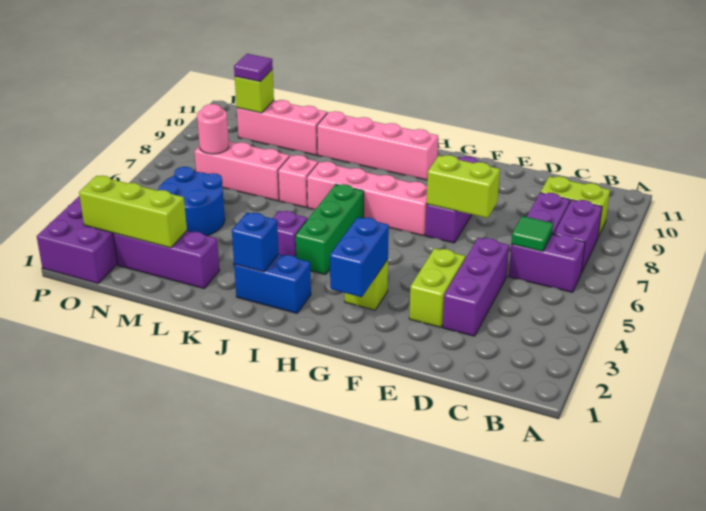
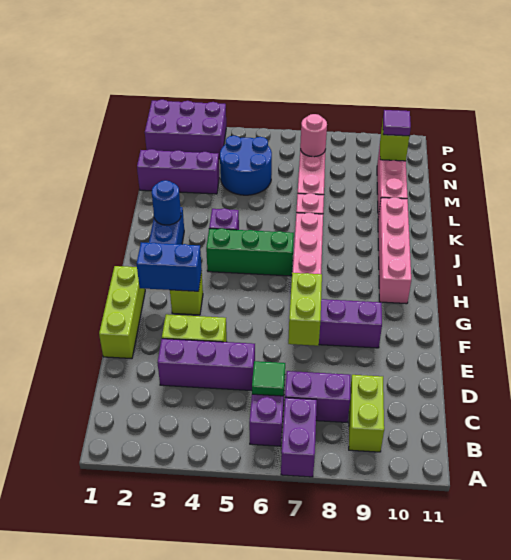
purple brick B7:B8 level 1 -> purple brick A7:B7 level 1
blue brick J2 level 2 -> blue round brick J2 level 2
purple brick L2:N2 level 1 -> purple brick M1:M3 level 1
lime brick M2:O2 level 2 -> lime brick E1:G1 level 1

